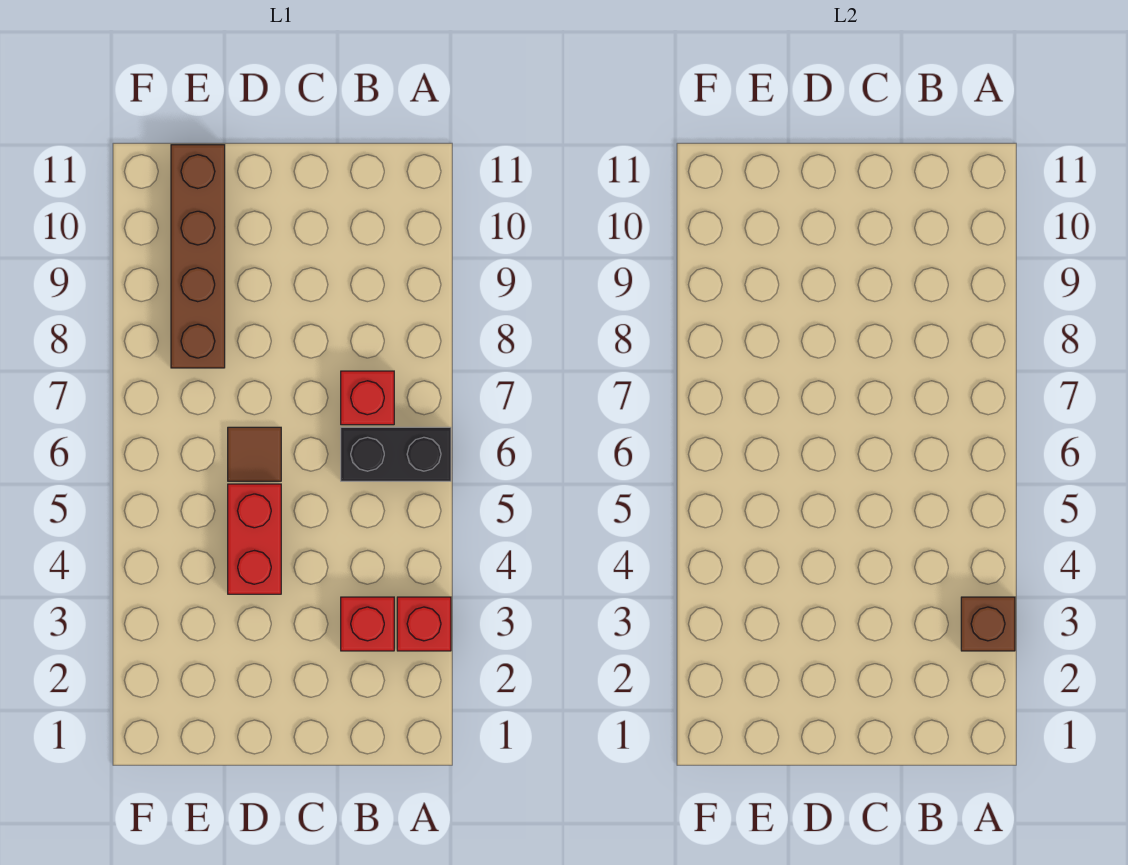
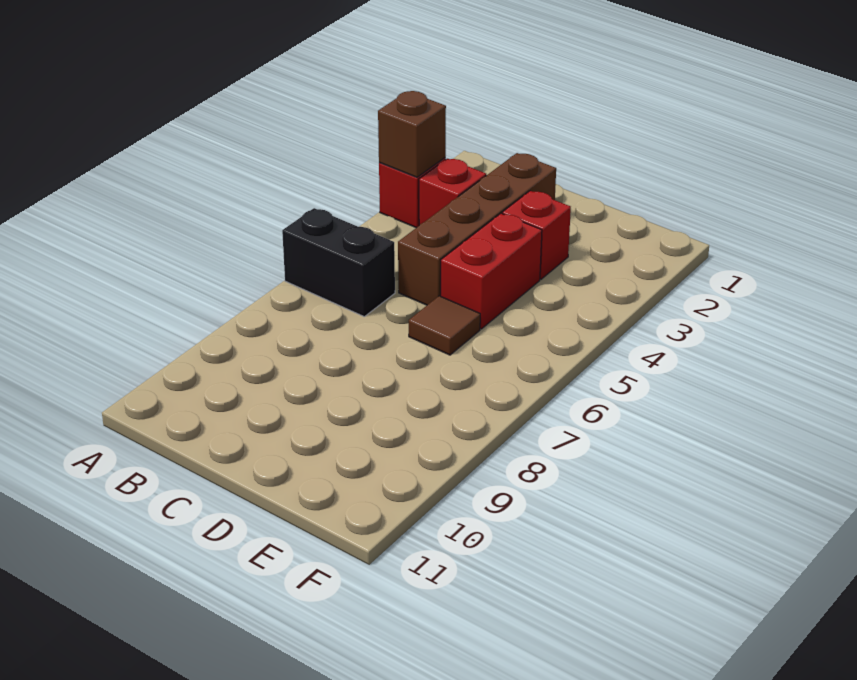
red brick B7 level 1 -> red brick D3 level 1
brown brick E8:E11 level 1 -> brown brick C2:C5 level 1

